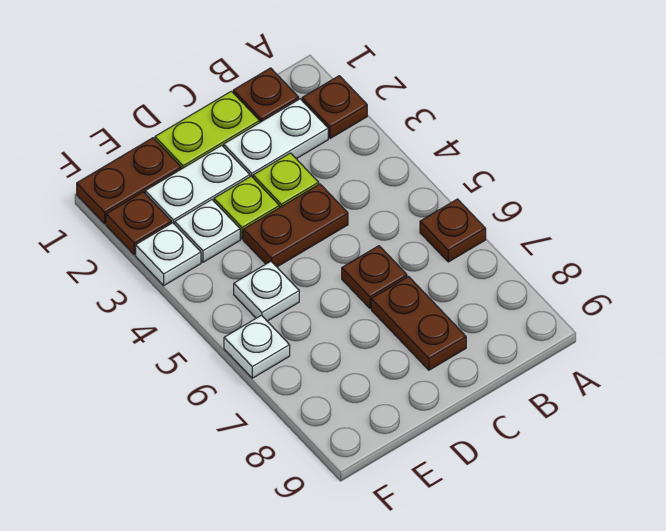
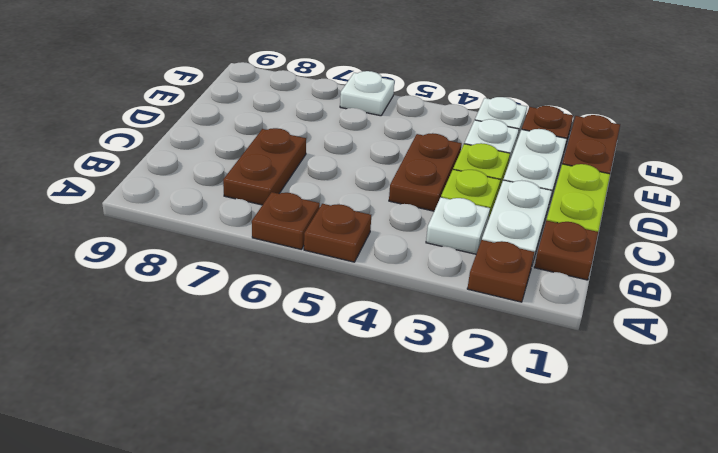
brown plate C6 level 1 -> brown plate A5 level 1
brown plate C7:C8 level 1 -> brown plate B7:C7 level 1
white plate E5 level 1 -> white plate B3 level 1

